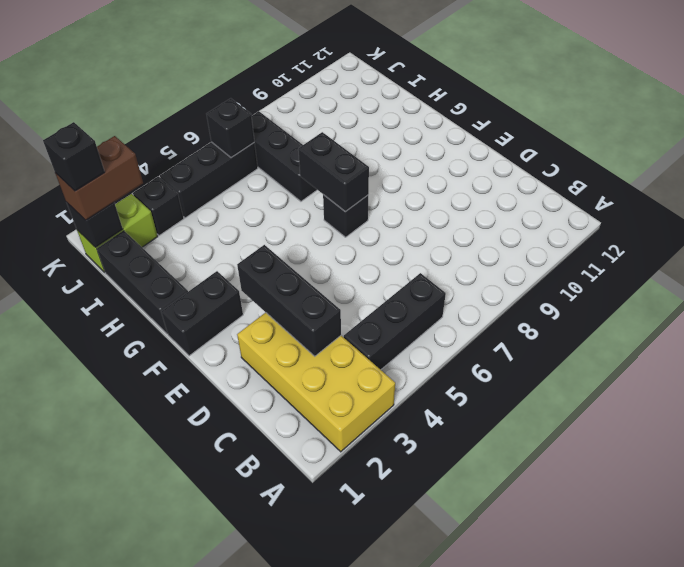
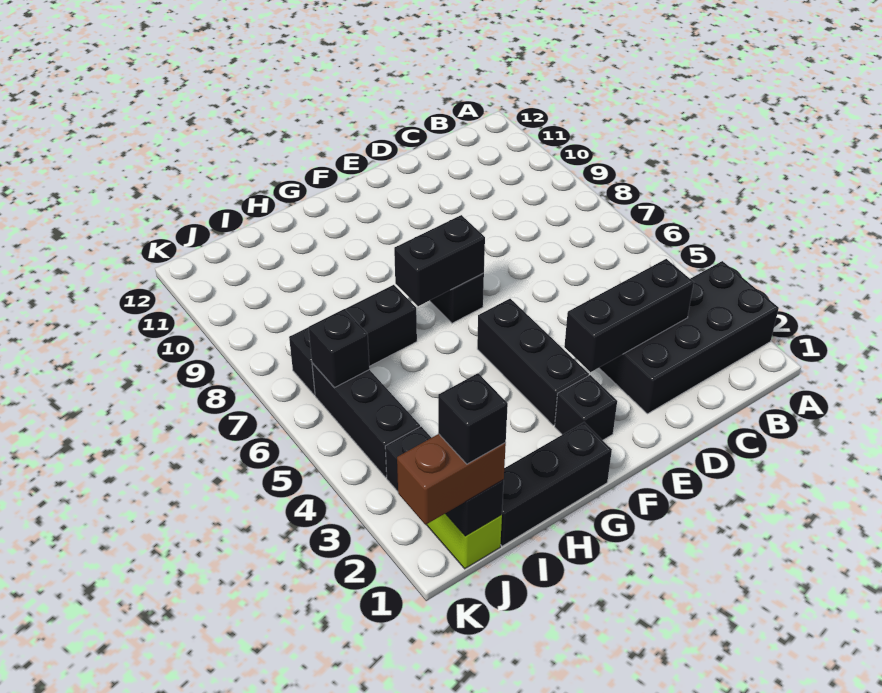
yellow brick A2:D3 level 1 -> black brick A2:D3 level 1
black brick B4:B6 level 1 -> black brick F3:F5 level 1
black brick F1:F2 level 1 -> black brick F2 level 1
brown brick J1:J2 level 3 -> brown brick J1:K1 level 3

